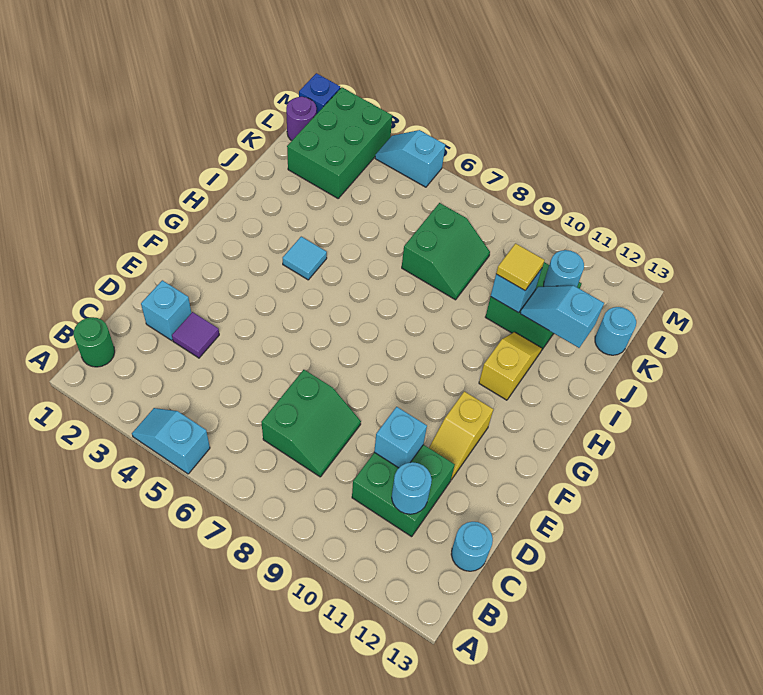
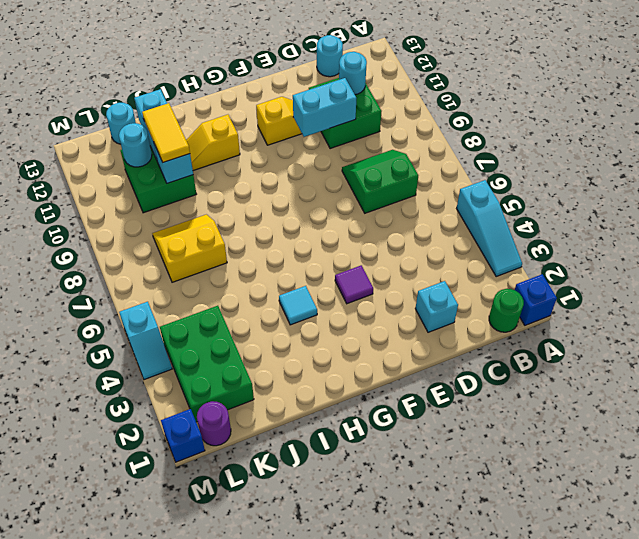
none -> blue brick A1 level 1
cyan slope A4:A5 level 1 top 5 -> cyan slope A3:A5 level 1 top 5
purple tile D3 level 1 -> purple tile F4 level 1
cyan brick D10 level 2 -> cyan brick D10:E10 level 2
green slope J7:K8 level 1 top 7 -> yellow slope J7:K8 level 1 top 7
yellow tile J10 level 3 -> yellow tile J10:J11 level 3
green brick K2:M3 level 1 -> green brick K2:L4 level 1

